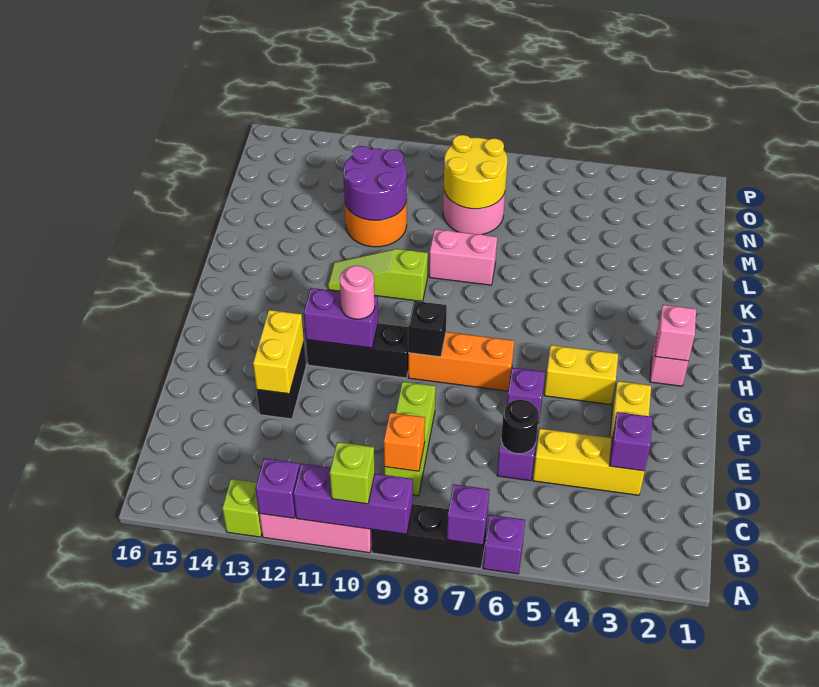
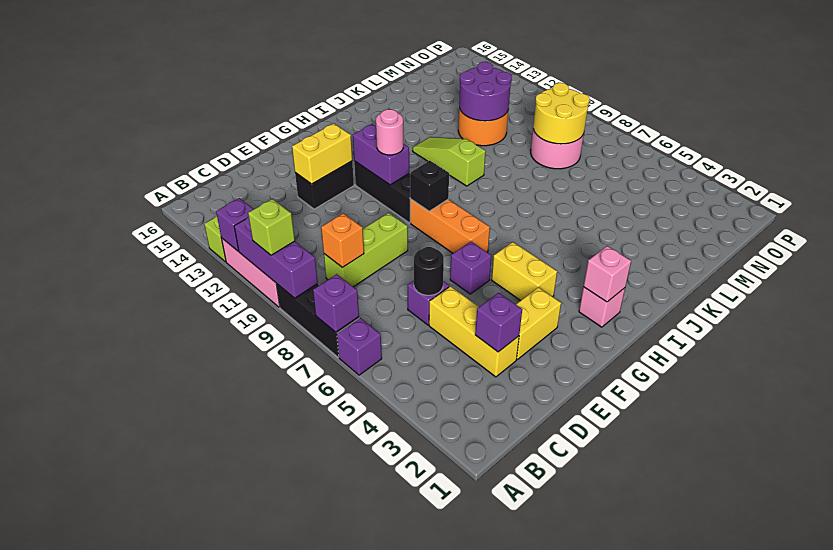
pink brick K8:K9 level 1 -> none

